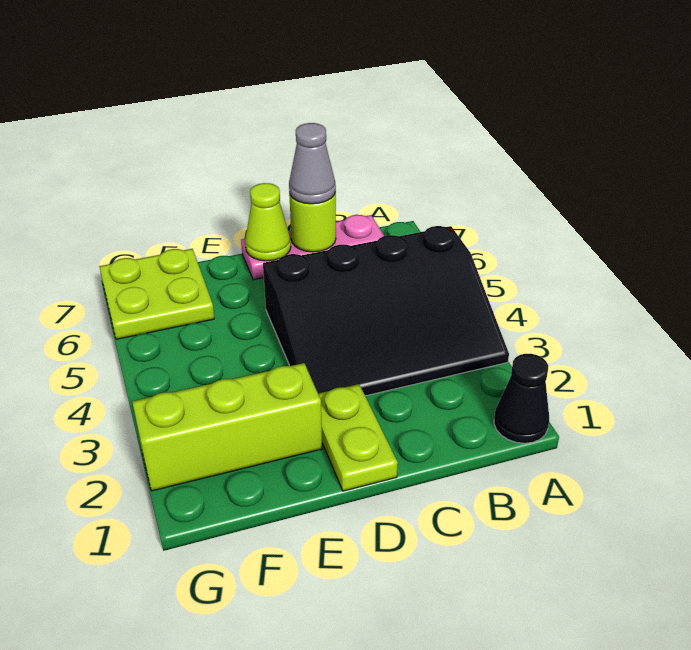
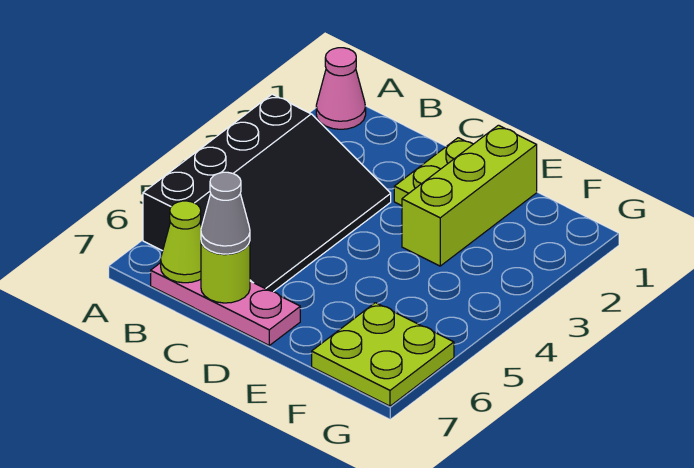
black cone A1 level 1 -> pink cone A1 level 1
black slope A3:D5 level 1 top 5 -> black slope A3:C6 level 1 top A
lime cone D7 level 2 -> lime cone B7 level 2
lime brick E2:G2 level 1 -> lime brick E1:E3 level 1

